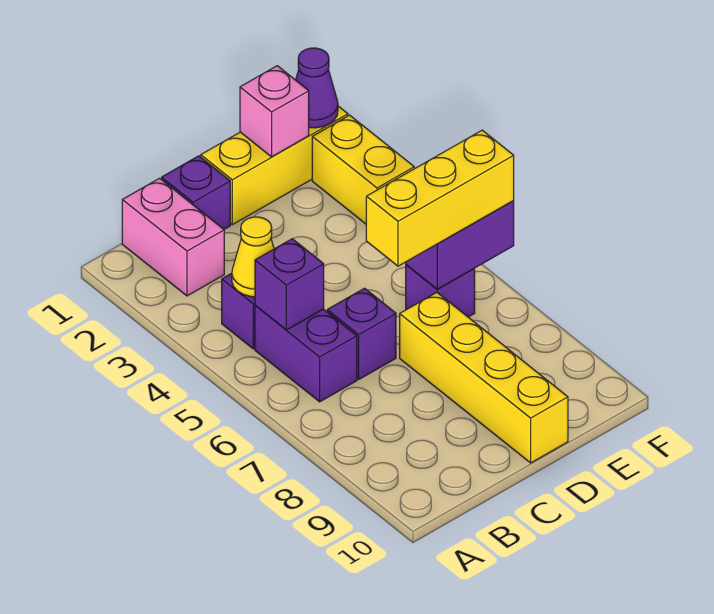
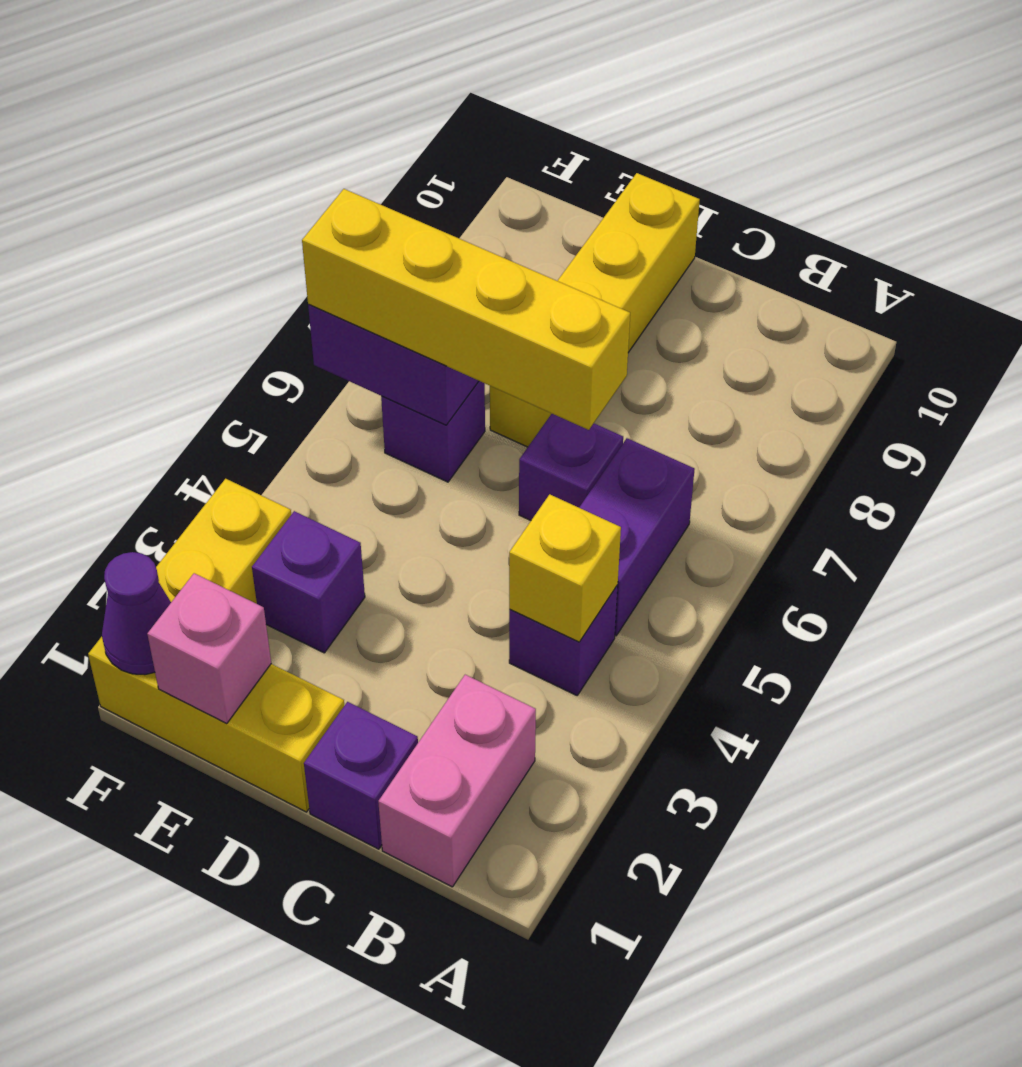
yellow cone B4 level 2 -> yellow brick B4 level 2
purple brick B5 level 2 -> purple brick E3 level 1
yellow brick D6:F6 level 3 -> yellow brick C6:F6 level 3

